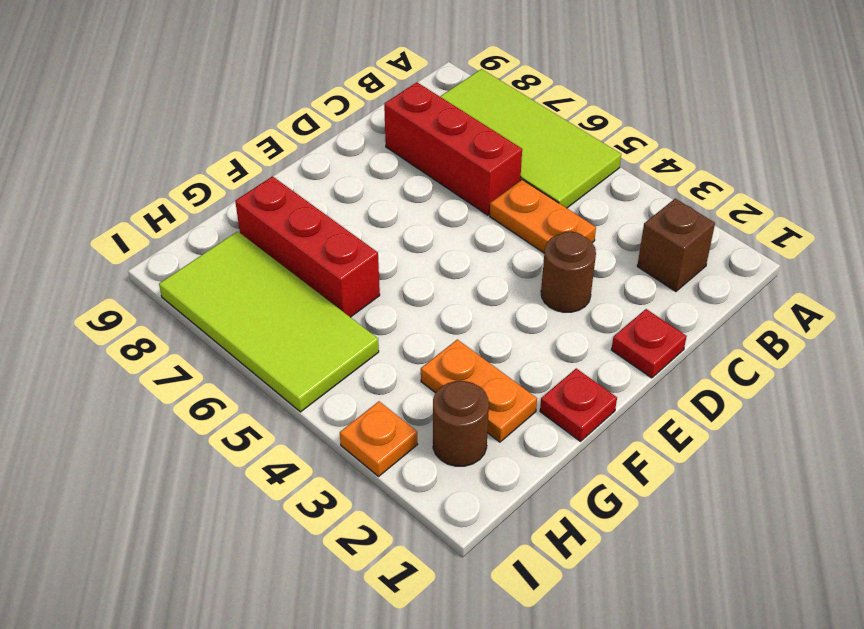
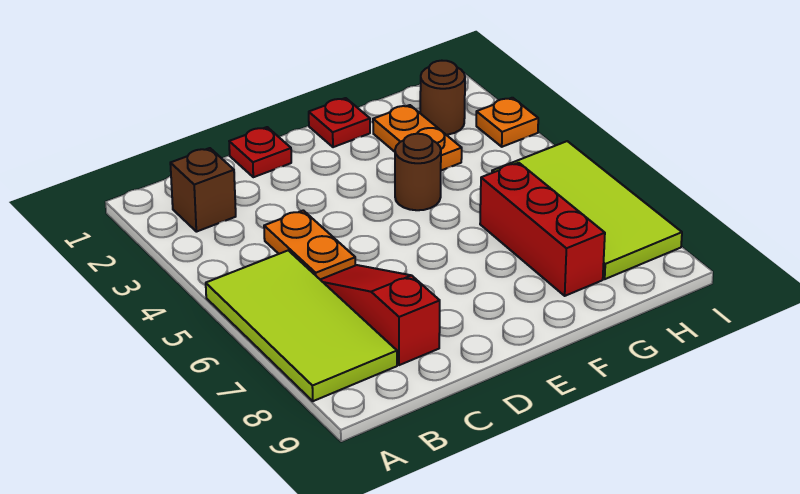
red brick C6:C8 level 1 -> red slope C6:C8 level 1 top 8
brown round brick D3 level 1 -> brown round brick F4 level 1

